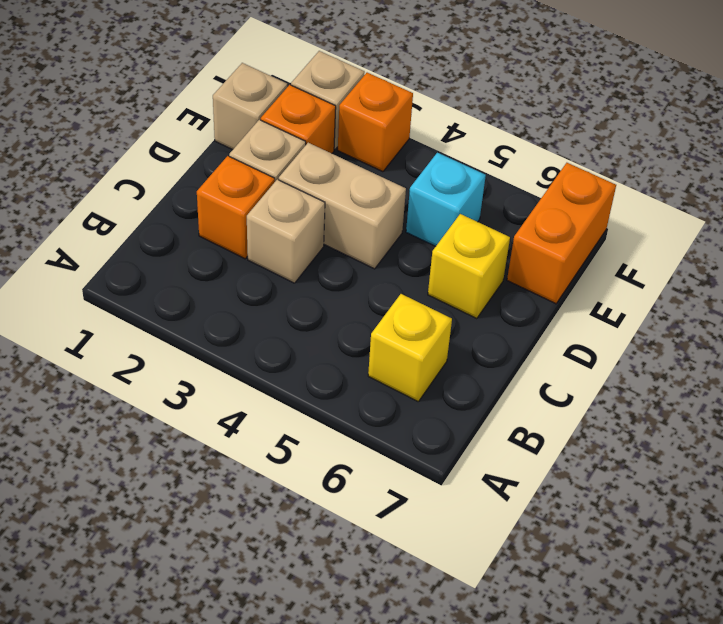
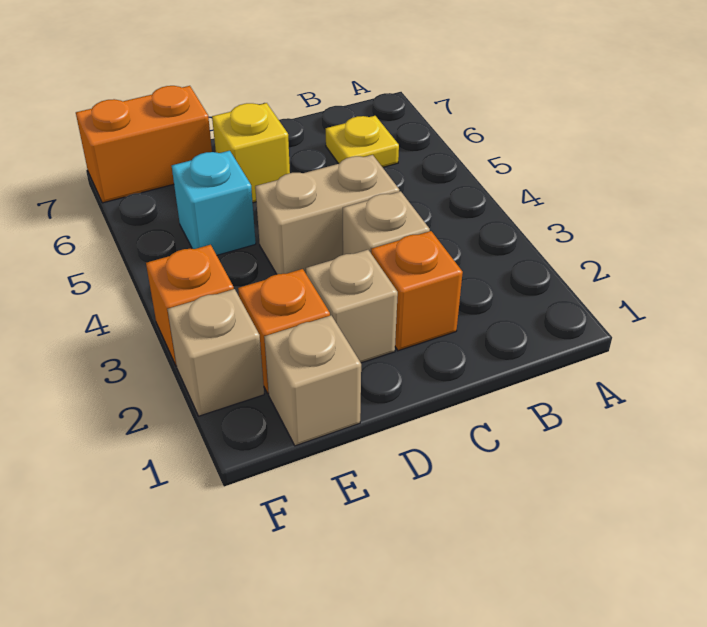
yellow brick B6 level 1 -> yellow plate B6 level 1
tan brick D3:D4 level 1 -> tan brick C4:D4 level 1

